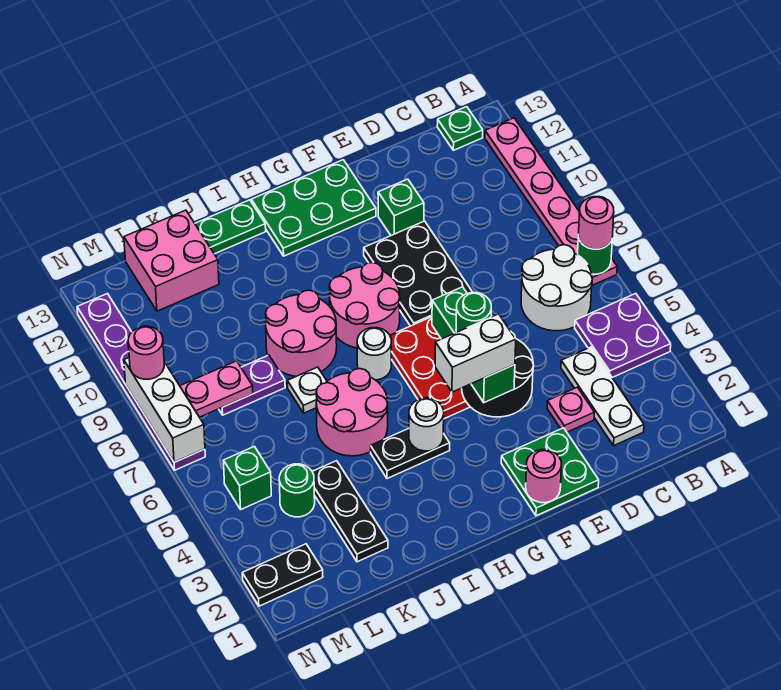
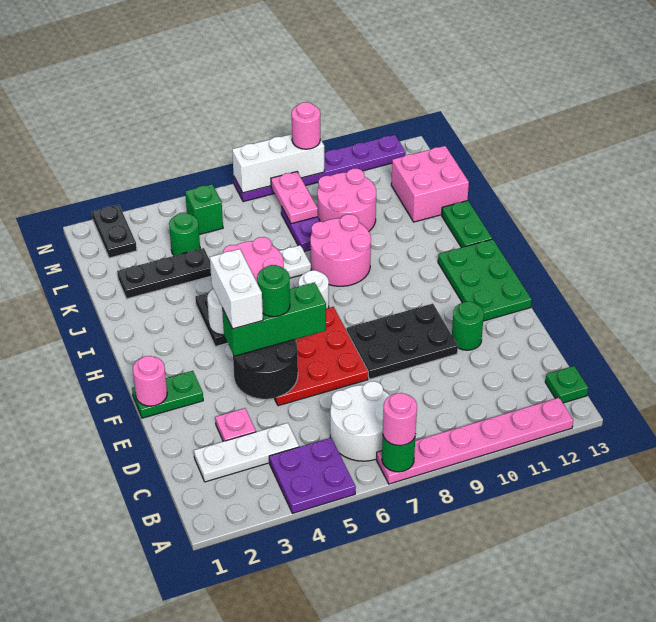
green plate E1:F2 level 1 -> green plate F1:F2 level 1
green brick E11 level 1 -> green round brick E11 level 1
pink round brick G8:H9 level 1 -> pink round brick K9:L10 level 1

